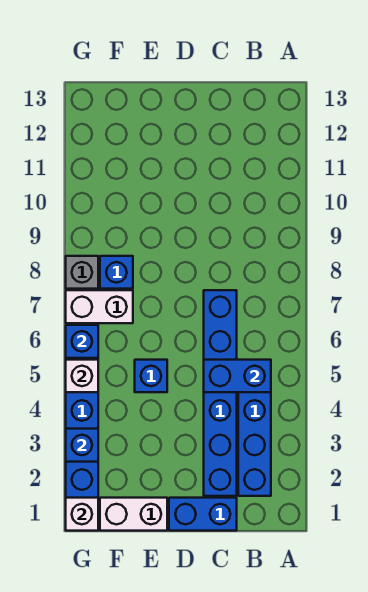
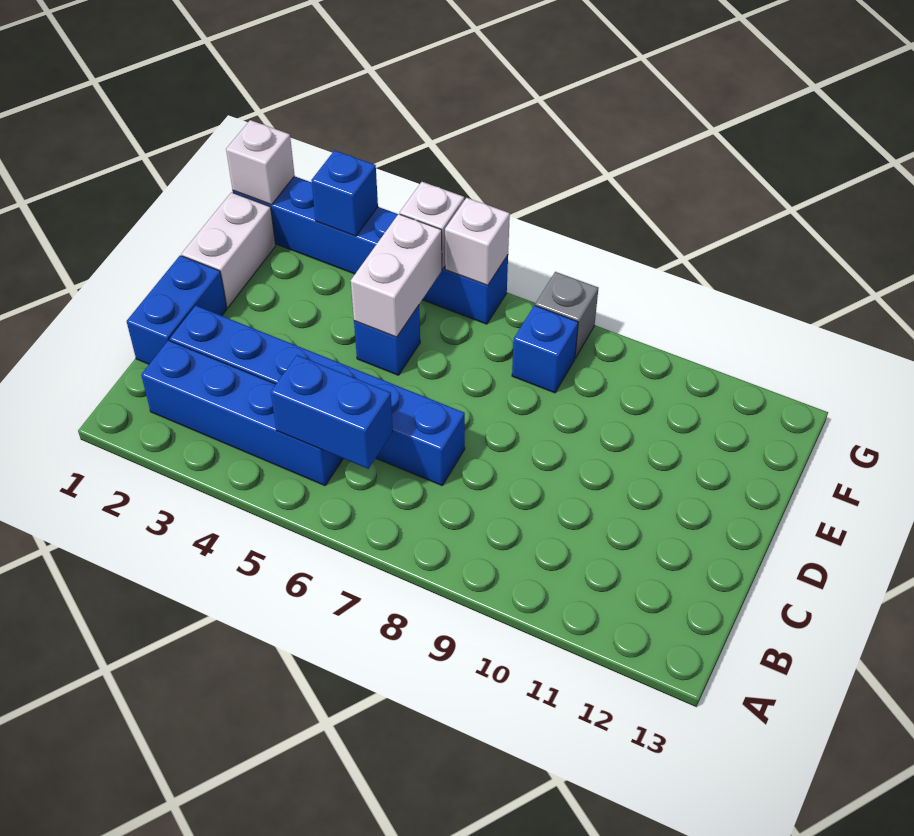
blue brick B5:C5 level 2 -> blue brick B5:B6 level 2
white brick F7:G7 level 1 -> white brick E5:F5 level 2
blue brick G6 level 2 -> white brick G6 level 2

